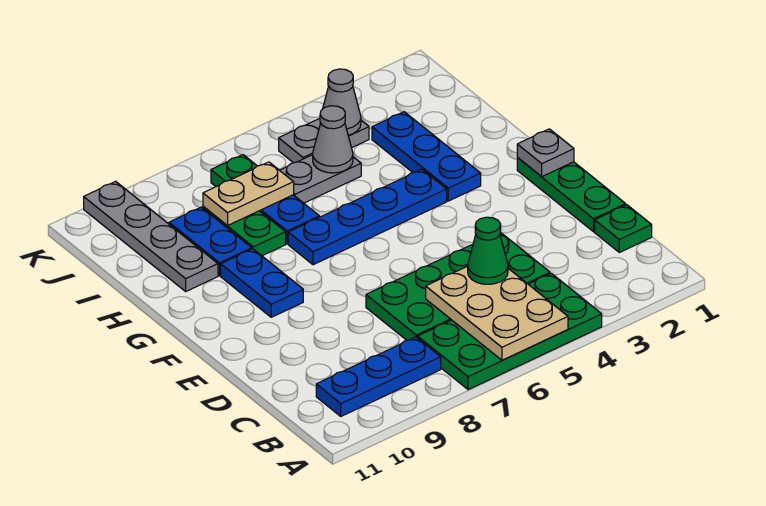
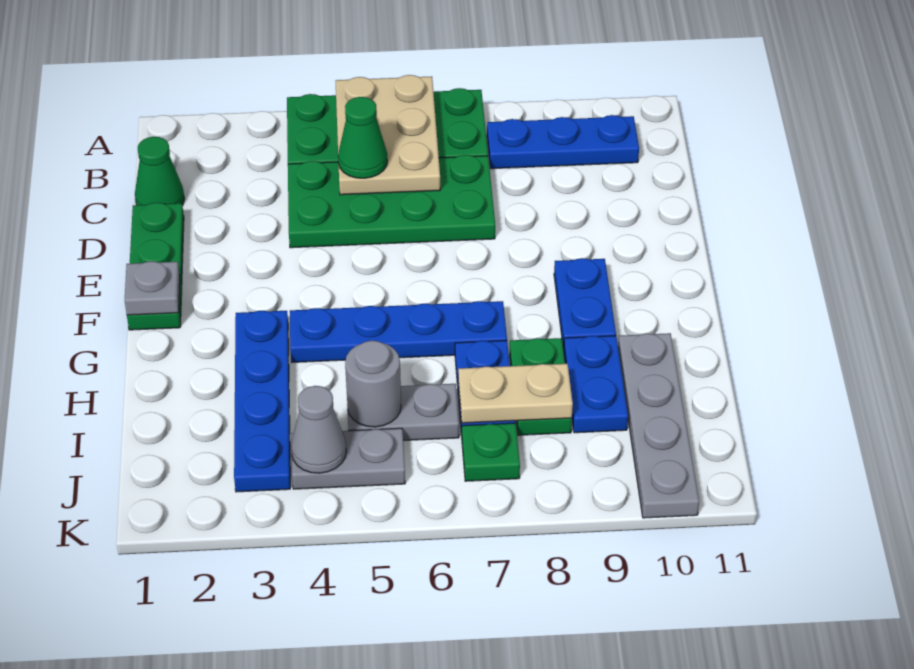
green plate C1 level 1 -> green cone C1 level 1
blue plate G3:I3 level 1 -> blue plate G3:J3 level 1
grey cone I5 level 2 -> grey round brick I5 level 2

